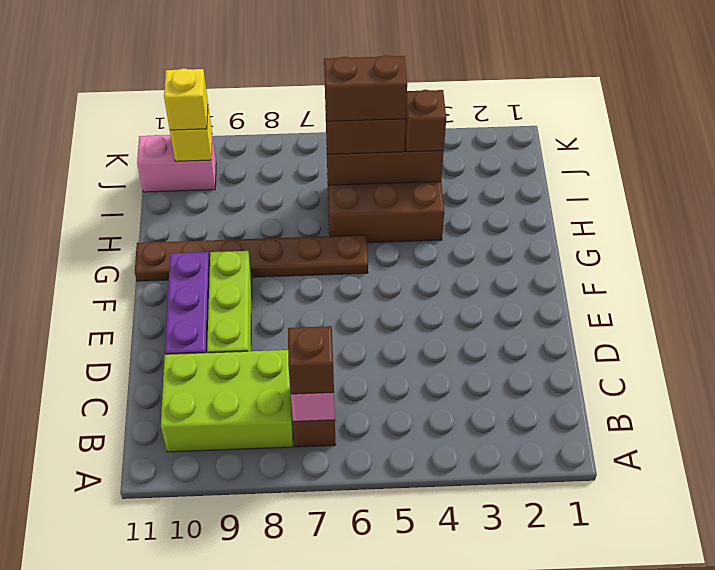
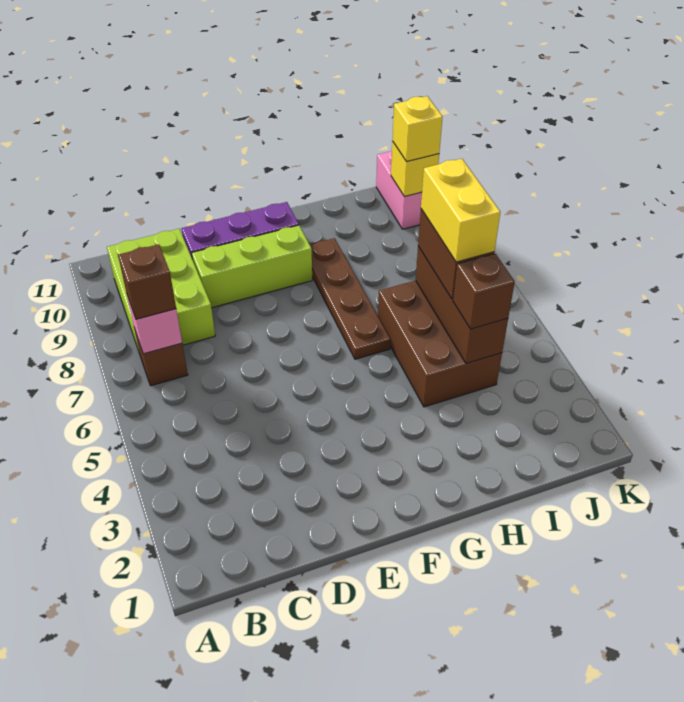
brown plate G6:G11 level 1 -> brown plate G6:G9 level 1
brown brick I5:I6 level 4 -> yellow brick I5:I6 level 4

